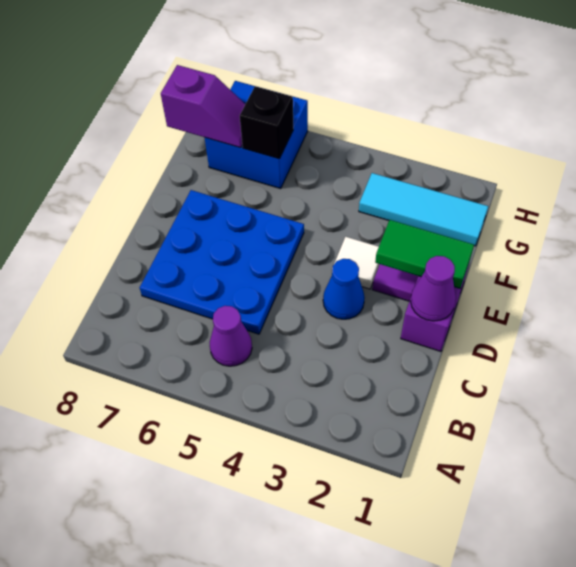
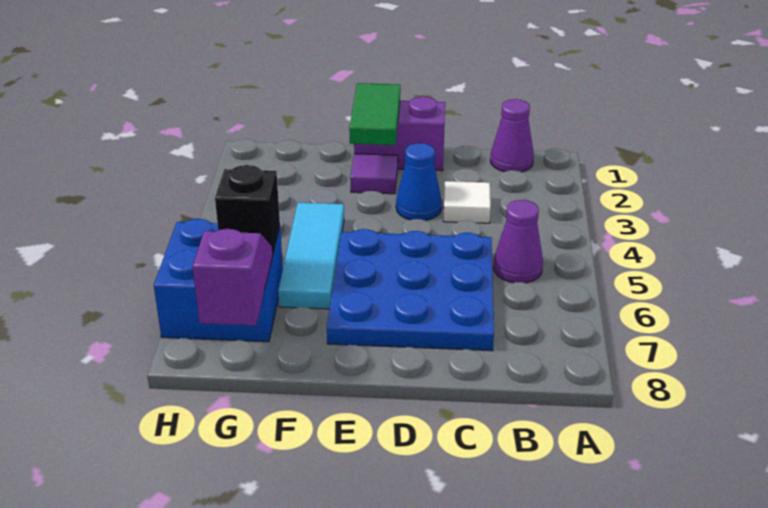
purple cone D1 level 2 -> purple cone B1 level 1
white tile E3 level 1 -> white tile C3 level 1
cyan tile G1:G3 level 1 -> cyan tile F4:F6 level 1

